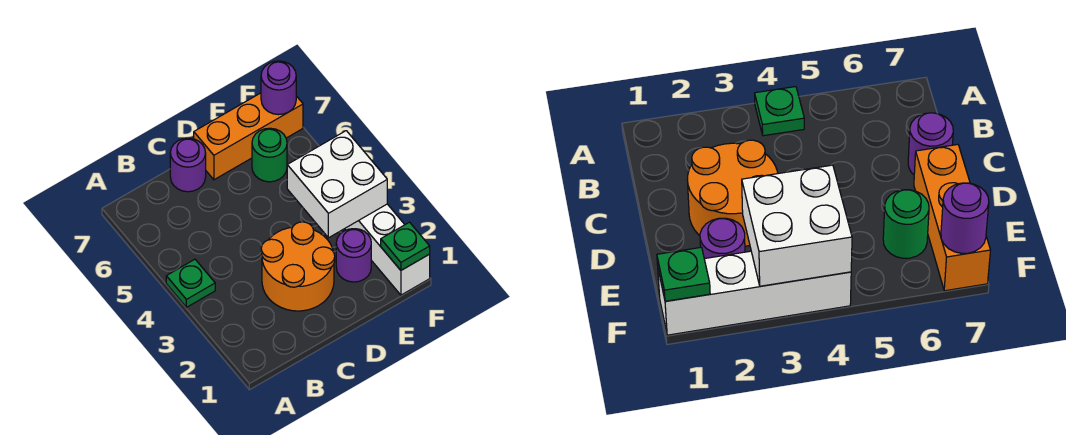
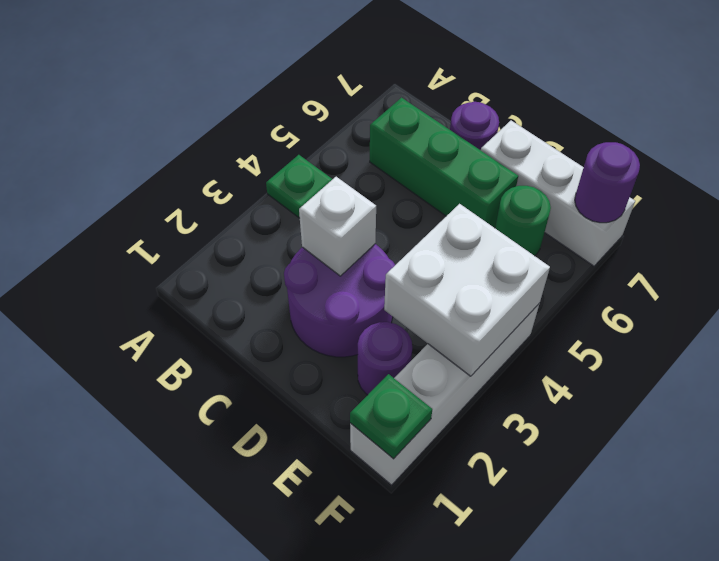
none -> green brick B6:D6 level 1
orange round brick C2:D3 level 1 -> purple round brick C2:D3 level 1
none -> white brick C3 level 2
orange brick D7:F7 level 1 -> white brick D7:F7 level 1

